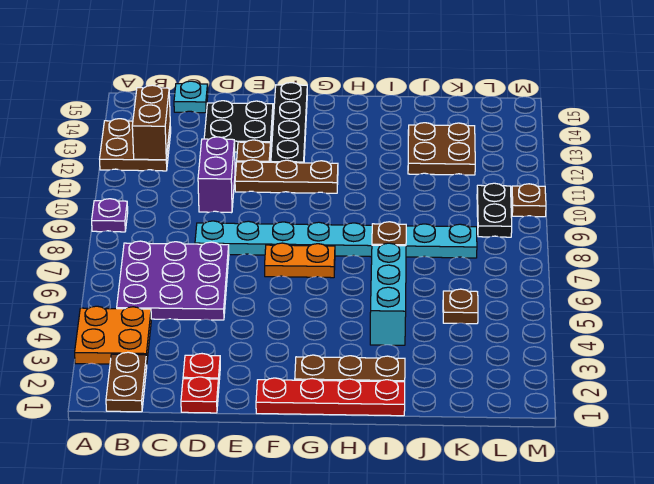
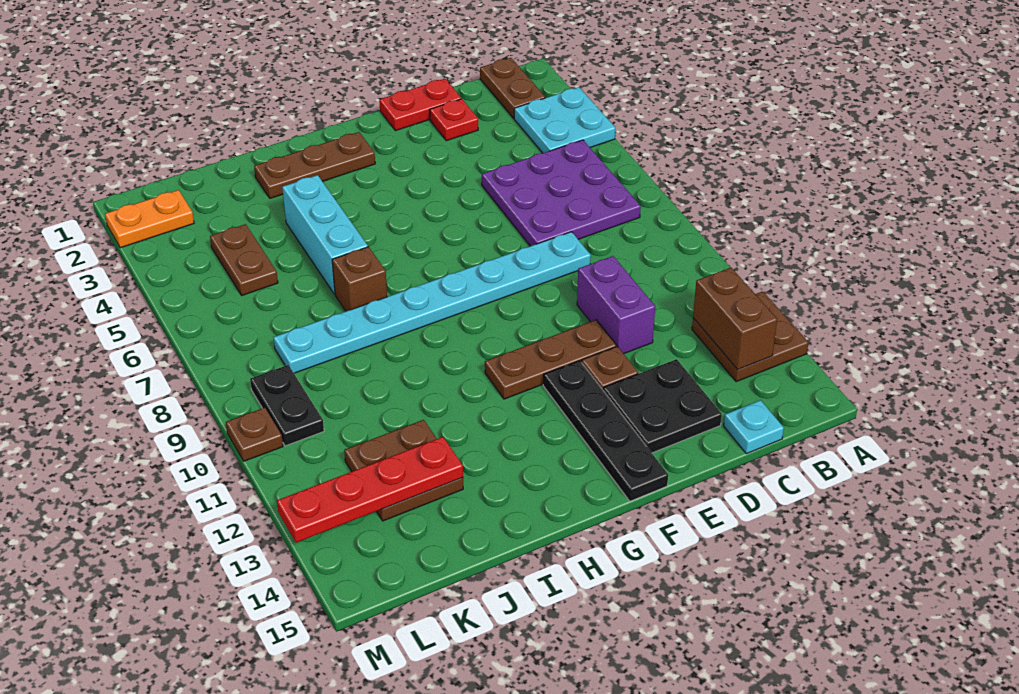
orange plate A3:B4 level 1 -> cyan plate A3:B4 level 1
purple plate A9 level 1 -> none
red plate D1 level 1 -> red plate D1:E1 level 1
red plate F1:I1 level 1 -> red plate J13:M13 level 2
orange plate F7:G7 level 1 -> orange plate L2:M2 level 1
brown plate K5 level 1 -> brown plate K4:K5 level 1

